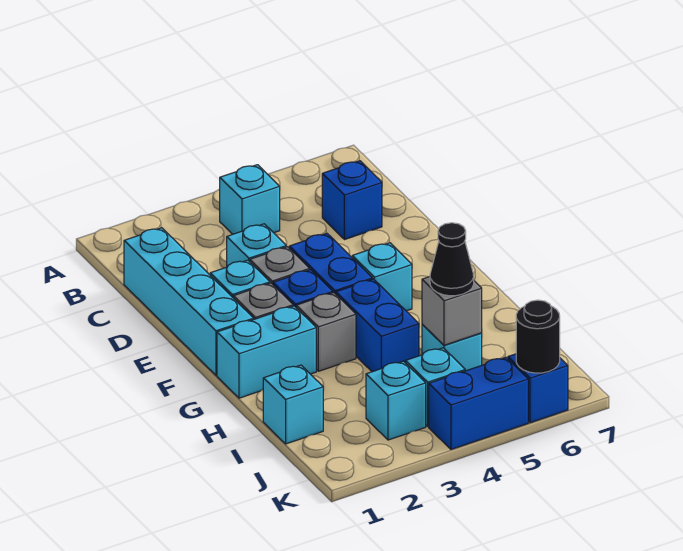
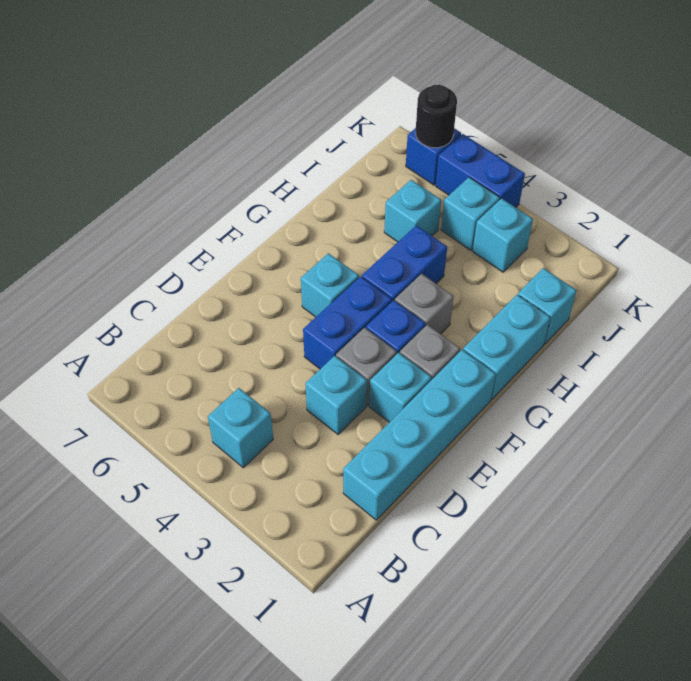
blue brick C6 level 1 -> none
cyan brick G1:G2 level 1 -> cyan brick G1:H1 level 1
grey brick I5 level 2 -> none
black cone I5 level 3 -> none

